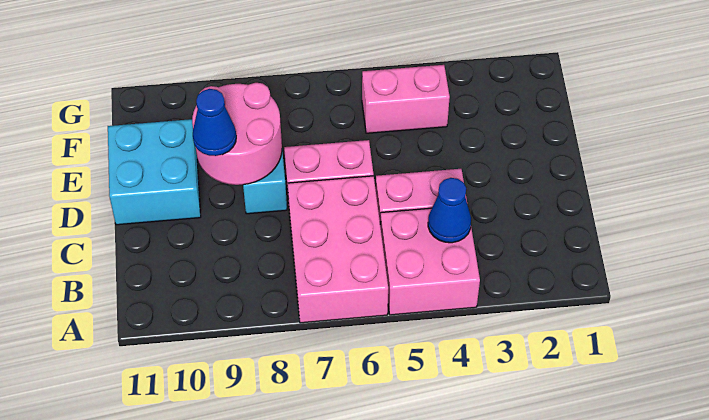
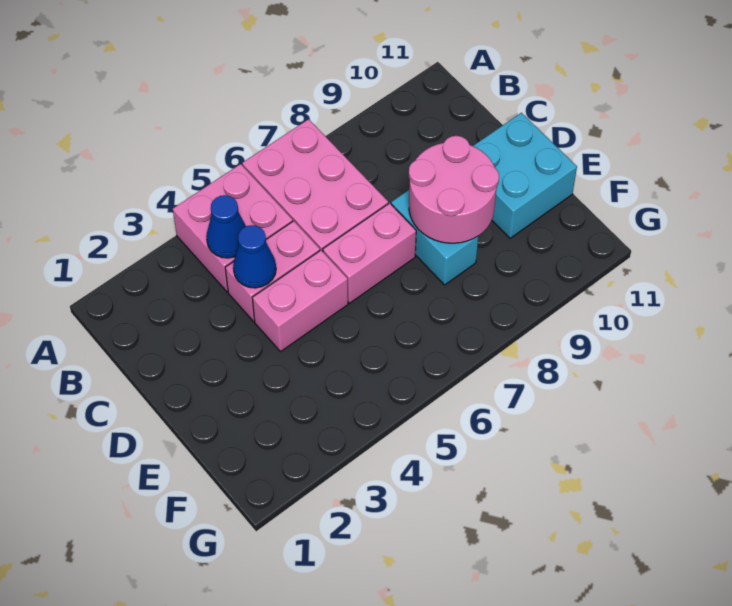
blue cone D9 level 3 -> blue cone C4 level 2
pink brick F4:F5 level 1 -> pink brick D4:D5 level 1

